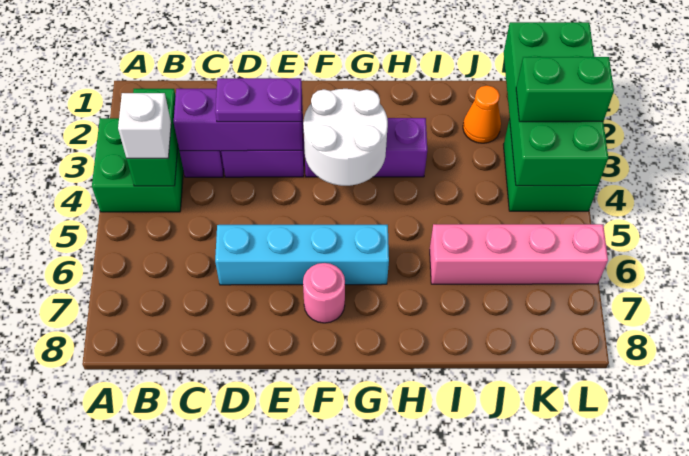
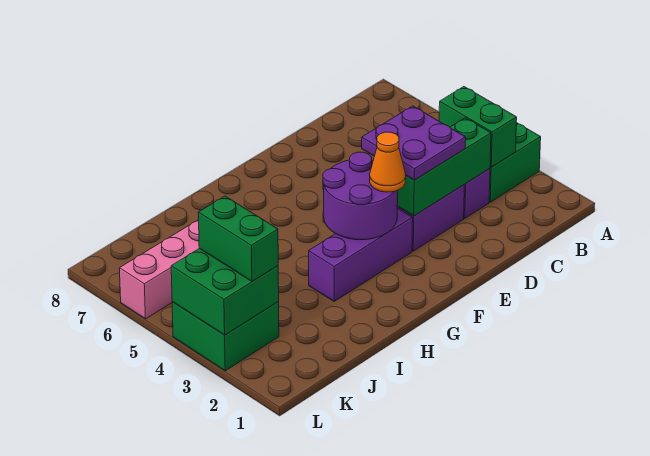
white brick B4 level 3 -> none
purple brick C3:E3 level 2 -> green brick C3:E3 level 2
purple plate D3:E3 level 3 -> purple plate D3:E4 level 3
cyan brick D6:G6 level 1 -> none
white round brick F3:G4 level 2 -> purple round brick F3:G4 level 2
pink round brick F7 level 1 -> none
orange cone J2 level 1 -> orange cone F3 level 3
green brick K1:L4 level 2 -> green brick K3:L4 level 2
green brick K3:L3 level 3 -> green brick K3:K4 level 3

